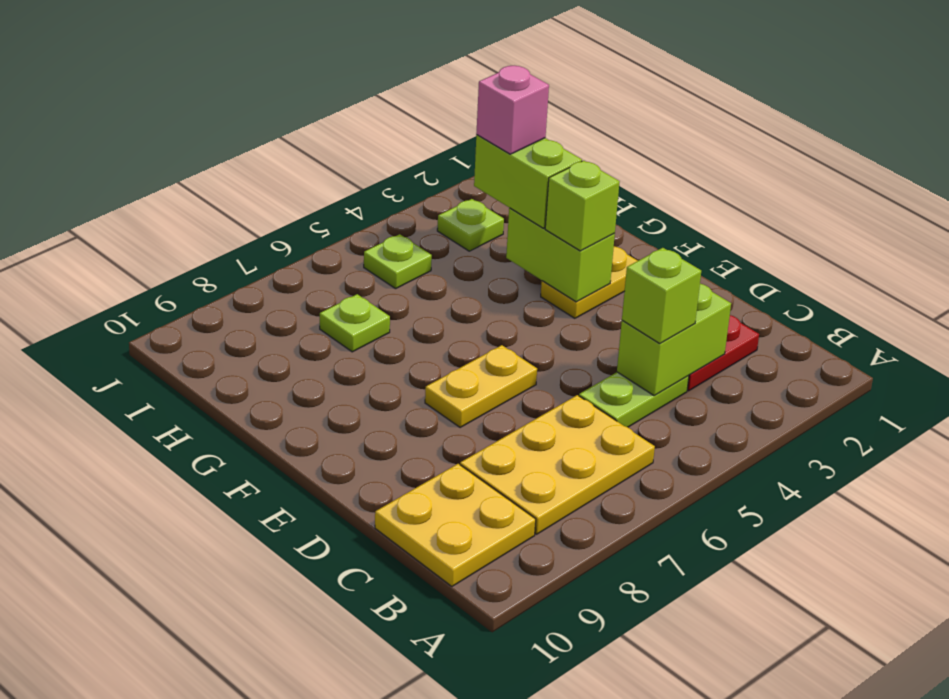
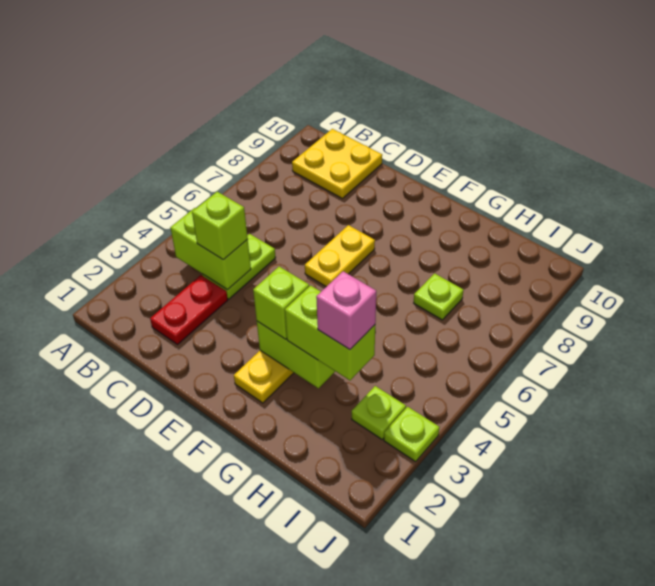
yellow plate B6:C8 level 1 -> none
lime brick C3:C4 level 2 -> lime brick B4:C4 level 2
lime plate I5 level 1 -> lime plate J3 level 1

